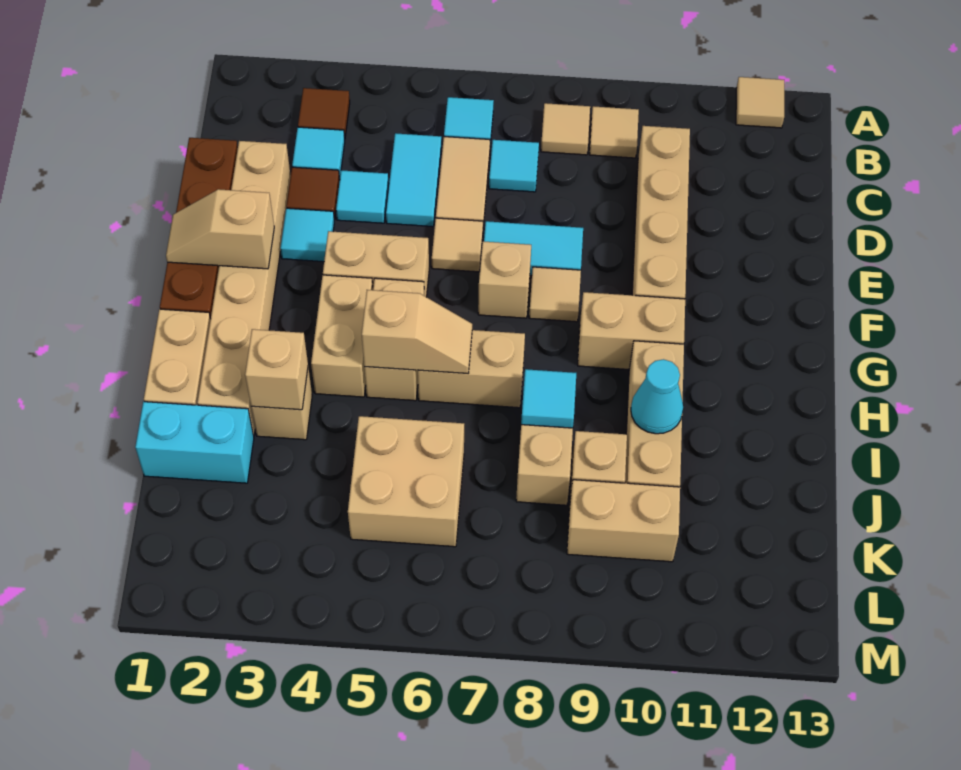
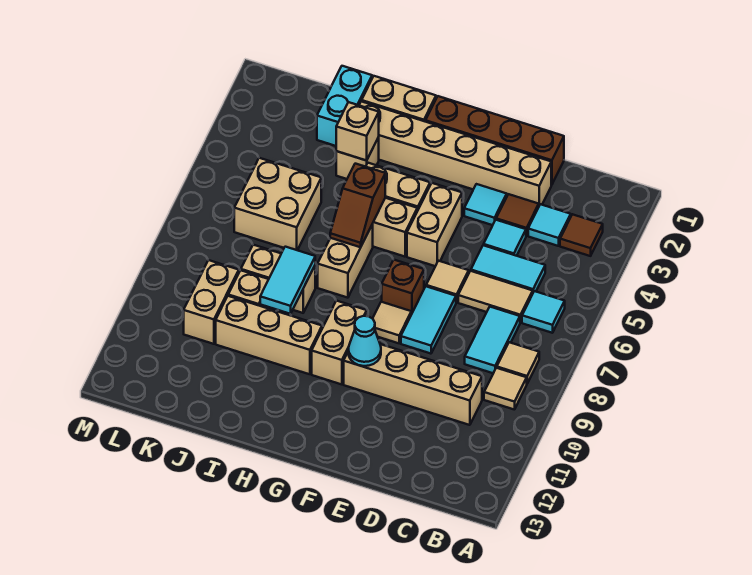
tan tile A12 level 1 -> none
cyan tile C7 level 1 -> cyan tile C7:C8 level 1
tan slope F1:F2 level 2 top 2 -> none
tan brick F7 level 1 -> brown brick F7 level 1
tan slope H5:H6 level 2 top 5 -> brown slope H5:H6 level 2 top 5
cyan tile I8 level 2 -> cyan tile I8:I9 level 2
cyan cone I10 level 2 -> cyan cone F10 level 2

